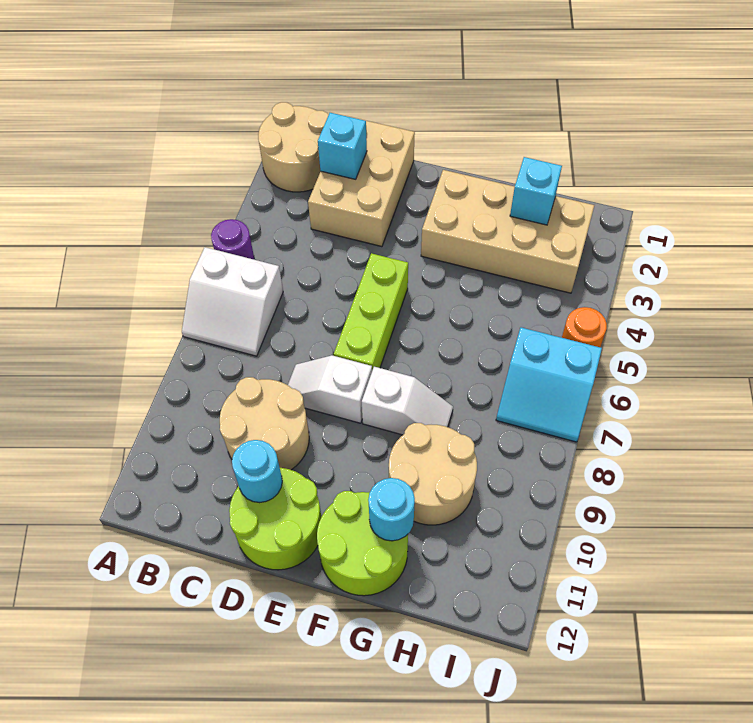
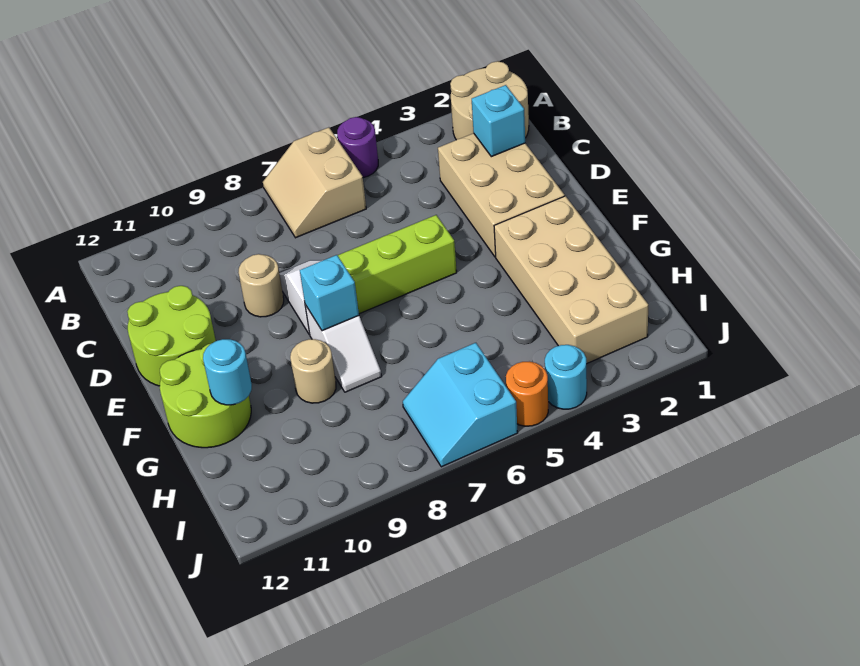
white slope A6:B7 level 1 top 6 -> tan slope A6:B7 level 1 top 6
tan brick C1:D3 level 1 -> tan brick C2:E3 level 1
tan round brick C9:D10 level 1 -> tan round brick D9 level 1
cyan round brick D11 level 2 -> cyan round brick J4 level 1
tan round brick G9:H10 level 1 -> tan round brick G9 level 1
cyan brick H2 level 2 -> cyan brick F8 level 2

